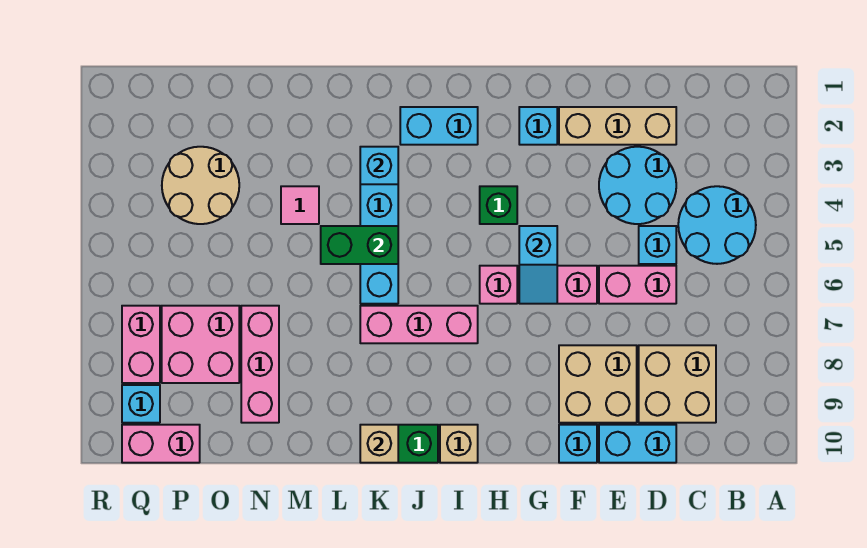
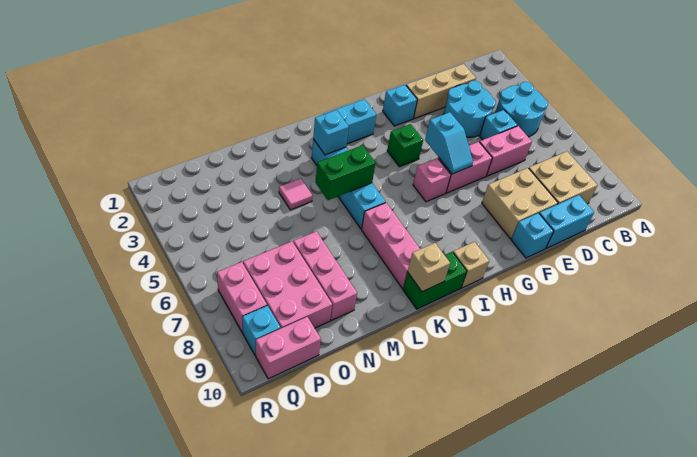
pink brick I7:K7 level 1 -> pink brick K7:K9 level 1
tan round brick O3:P4 level 1 -> none
pink brick O7:P8 level 1 -> pink brick O7:P9 level 1

